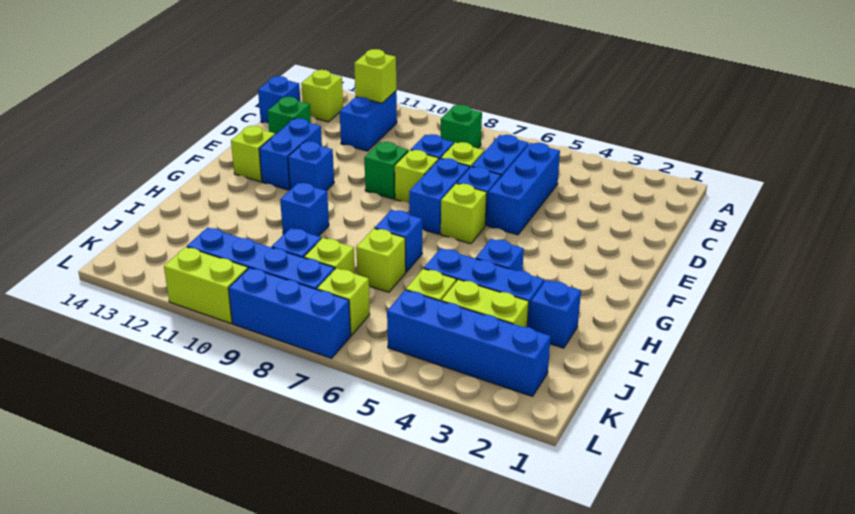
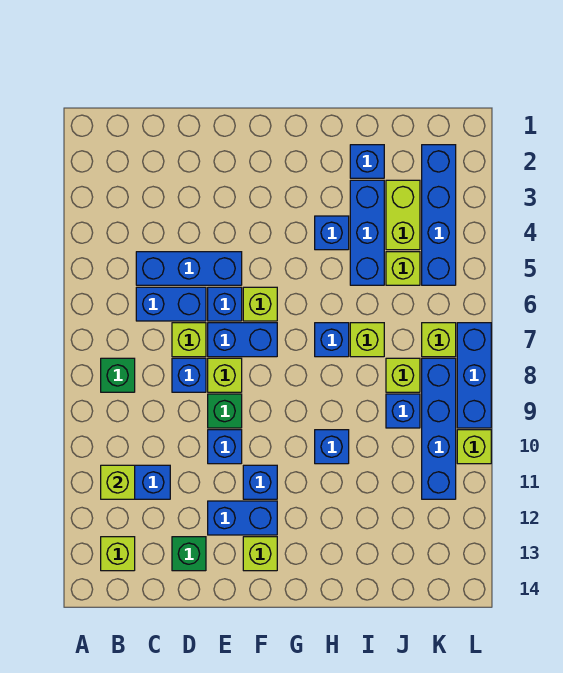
blue brick C14 level 1 -> blue brick E10 level 1
lime brick L10:L11 level 1 -> lime brick L10 level 1

